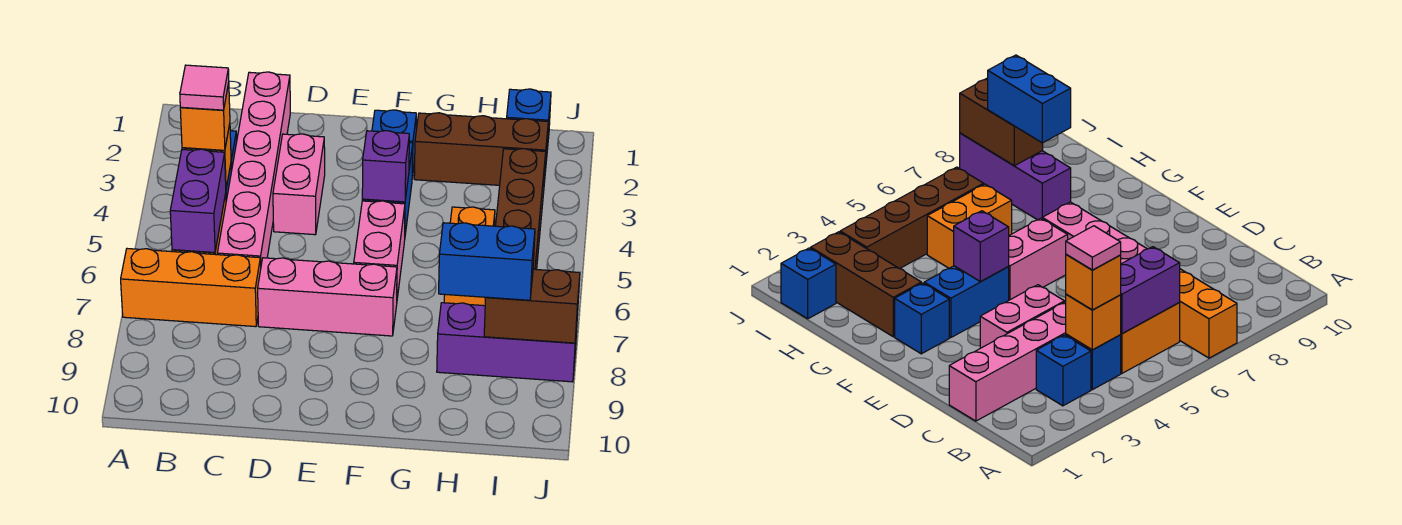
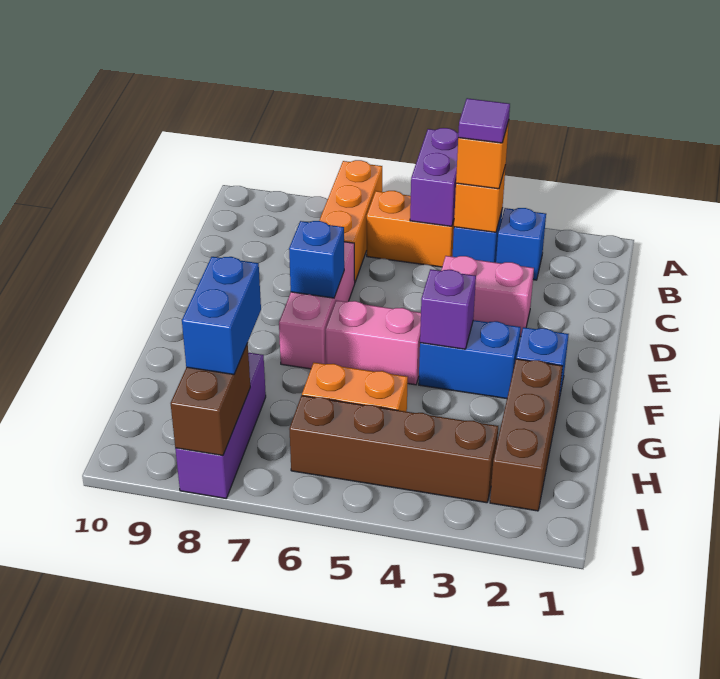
pink tile B4 level 4 -> purple tile B4 level 4
purple brick B5:B6 level 2 -> purple brick A5:B5 level 2
pink brick C1:C6 level 1 -> none
blue brick I1 level 1 -> blue brick E7 level 2

